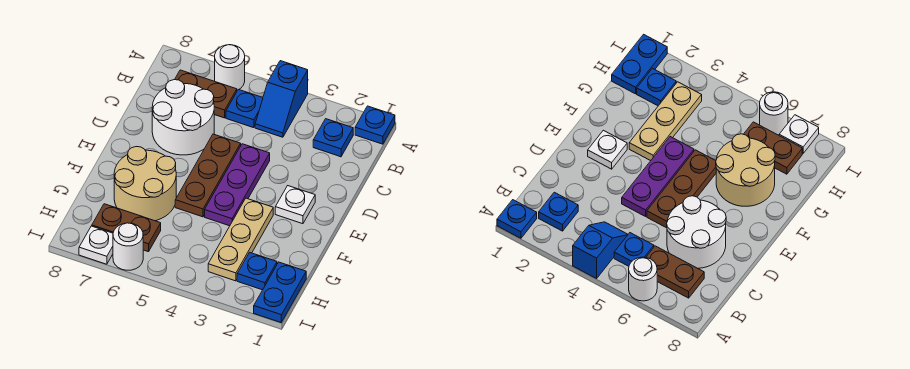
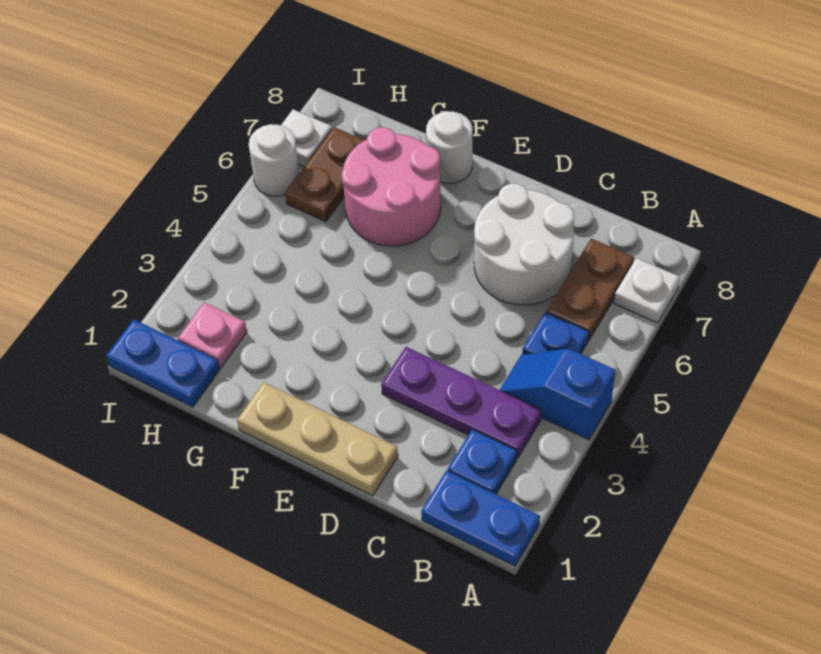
blue plate A1 level 1 -> blue plate A1:B1 level 1
white round brick A6 level 1 -> white round brick F8 level 1
purple plate D4:F4 level 1 -> purple plate B3:D3 level 1
brown plate D5:F5 level 1 -> none
white plate E2 level 1 -> white plate A7 level 1
tan plate F3:H3 level 1 -> tan plate D1:F1 level 1
tan round brick F6:G7 level 1 -> pink round brick F6:G7 level 1
blue plate H2 level 1 -> pink plate H2 level 1

